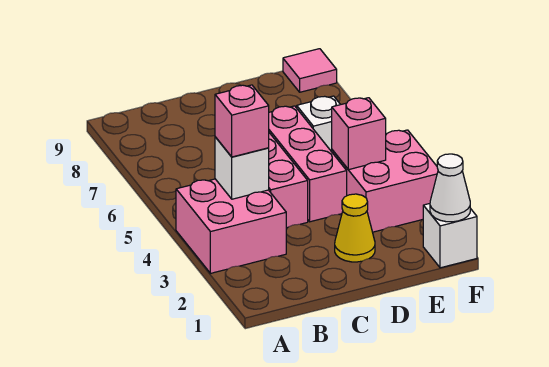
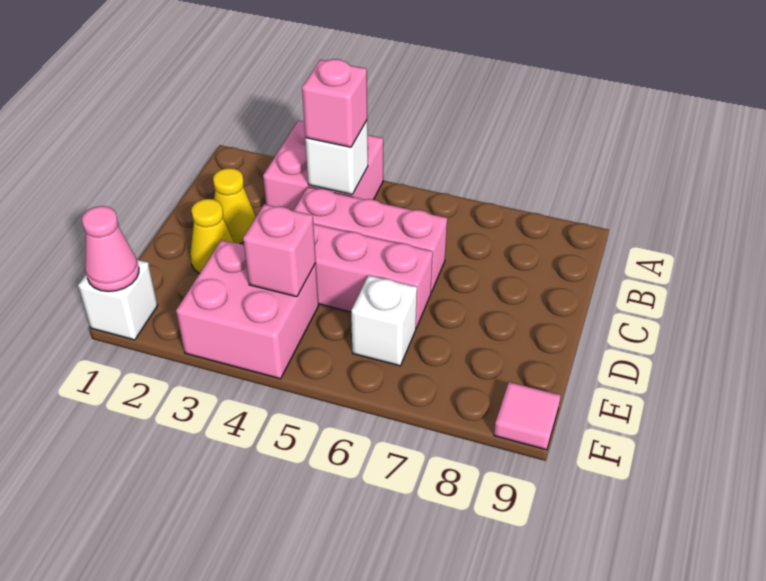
none -> yellow cone C2 level 1
white cone F1 level 2 -> pink cone F1 level 2

